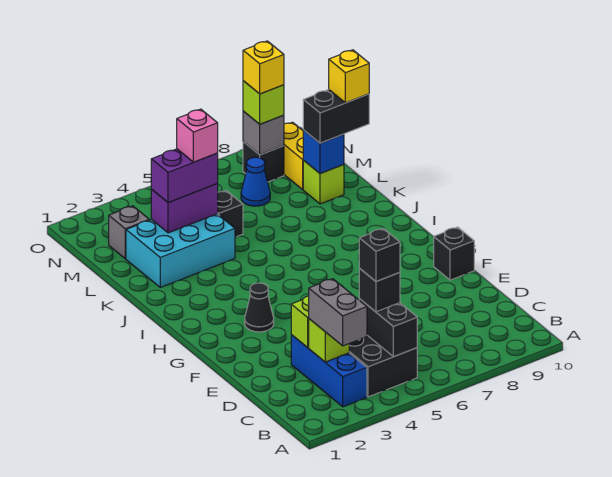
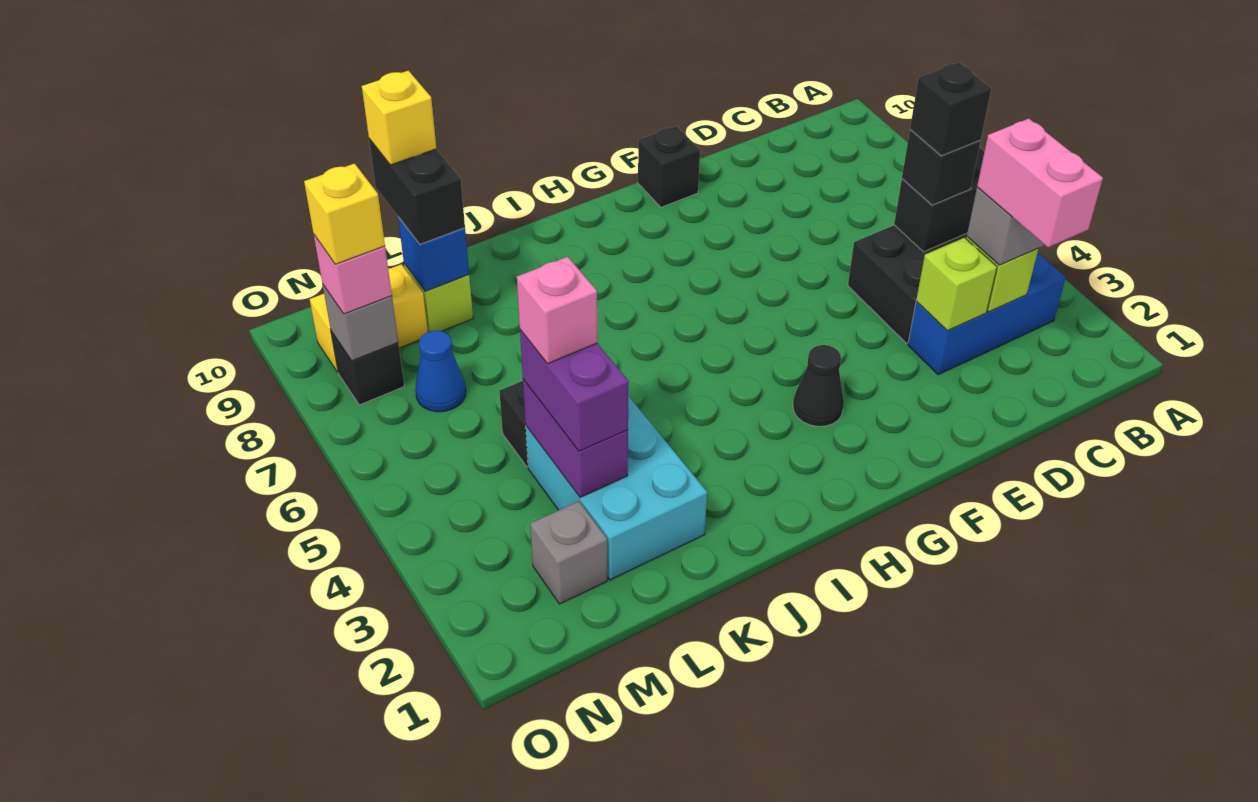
none -> pink brick C2:C3 level 4
lime brick N8 level 3 -> pink brick N8 level 3

